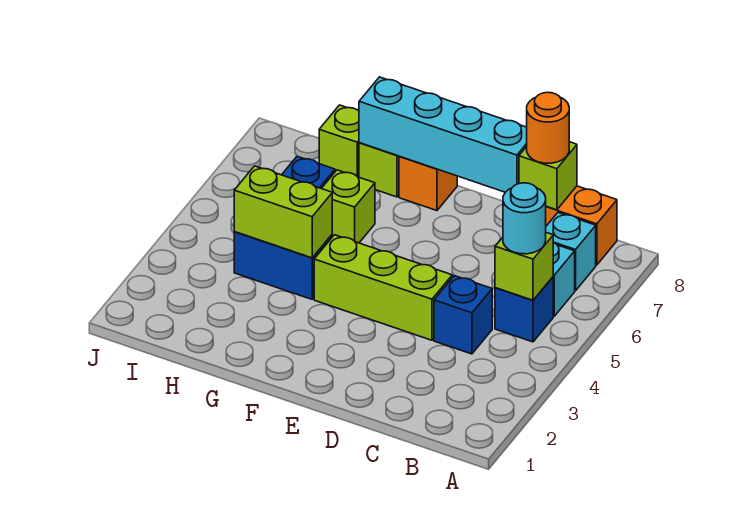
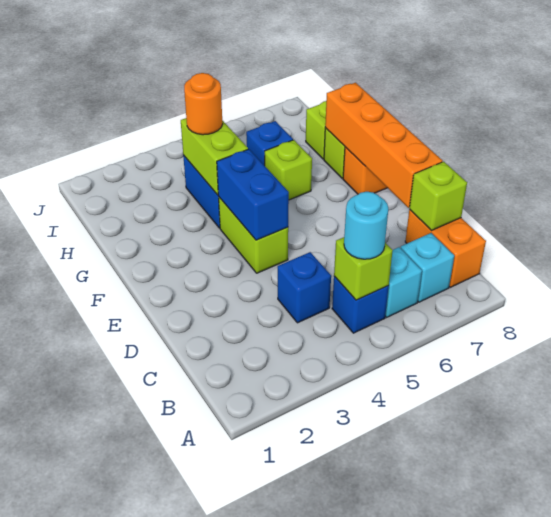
orange round brick C8 level 3 -> orange round brick H4 level 3
lime brick D4:F4 level 1 -> lime brick E4:F4 level 1
cyan brick D8:G8 level 2 -> orange brick D8:G8 level 2
none -> blue brick E4:F4 level 2

